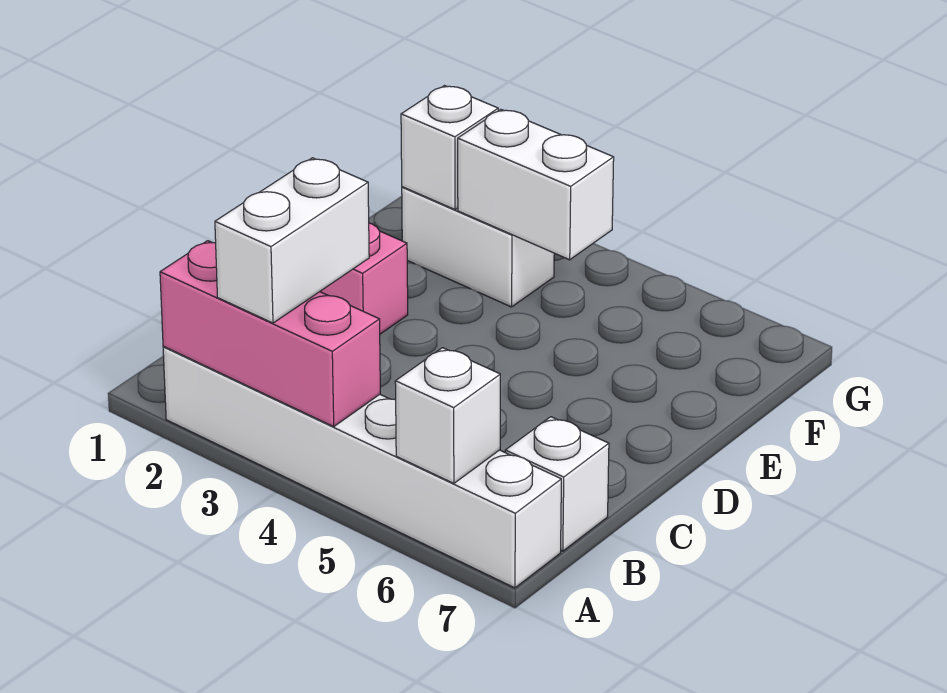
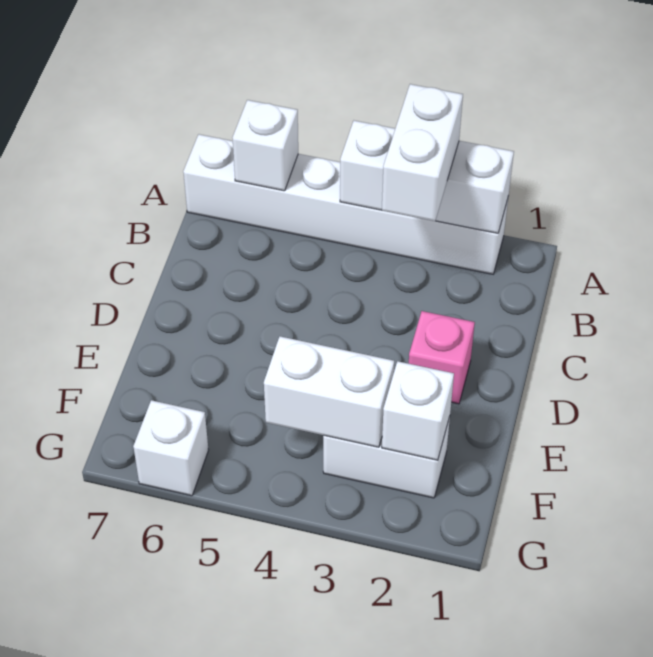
pink brick A2:A4 level 2 -> white brick A2:A4 level 2
white brick B7 level 1 -> white brick G6 level 1

